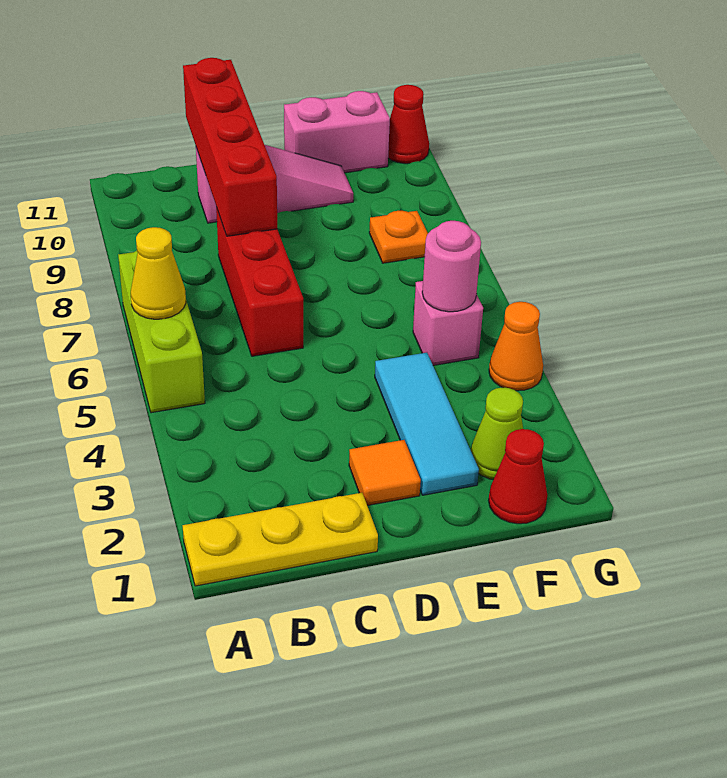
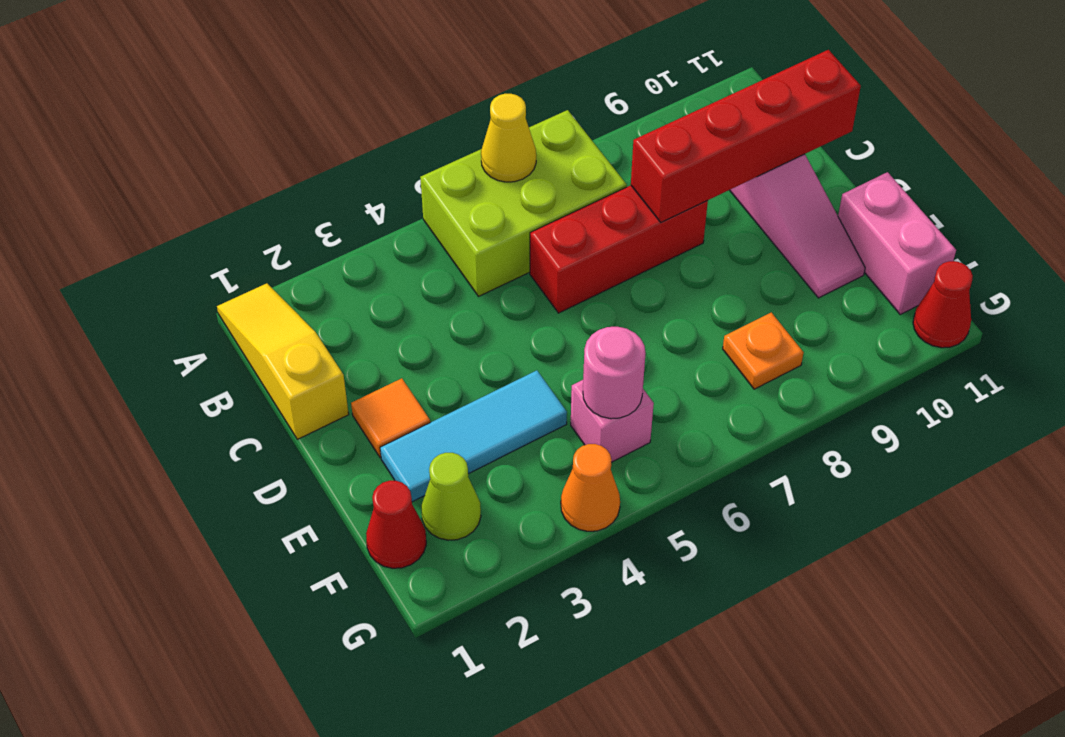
yellow plate A1:C1 level 1 -> yellow slope A1:C1 level 1 top C
lime brick A5:A7 level 1 -> lime brick A5:B7 level 1

